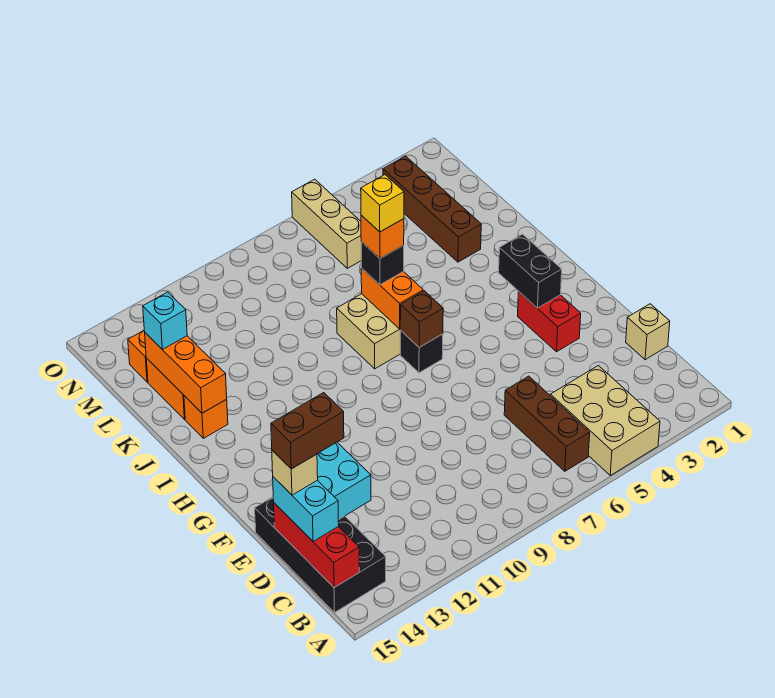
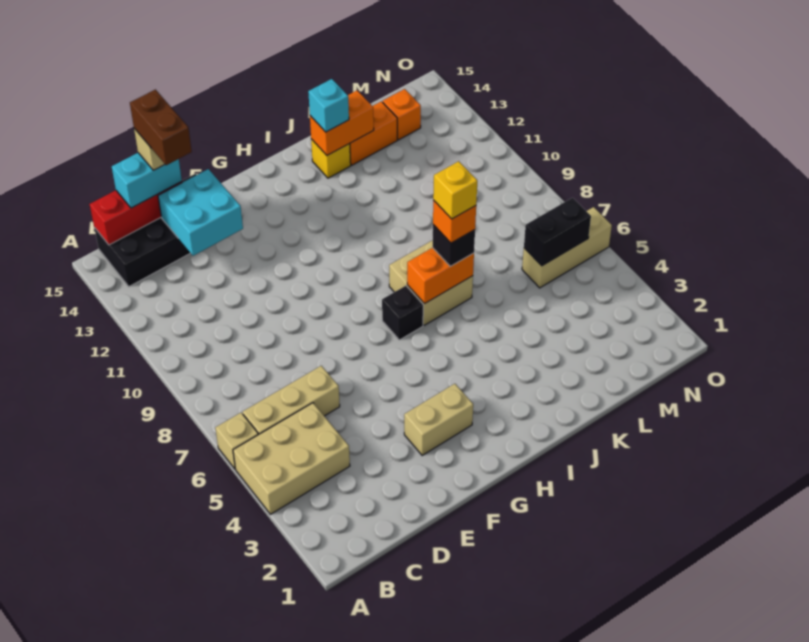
brown brick B6:D6 level 1 -> tan brick B6:D6 level 1
tan brick D1 level 1 -> tan brick A6 level 1
red brick F3:G3 level 1 -> tan brick F3:G3 level 1
black brick G3:H3 level 2 -> black brick M6:N6 level 2
brown brick H7 level 2 -> none
orange brick J14 level 1 -> yellow brick J14 level 1
orange brick J14:L14 level 2 -> orange brick J14:K14 level 2
brown brick K3:N3 level 1 -> none
cyan brick L14 level 3 -> cyan brick J14 level 3

